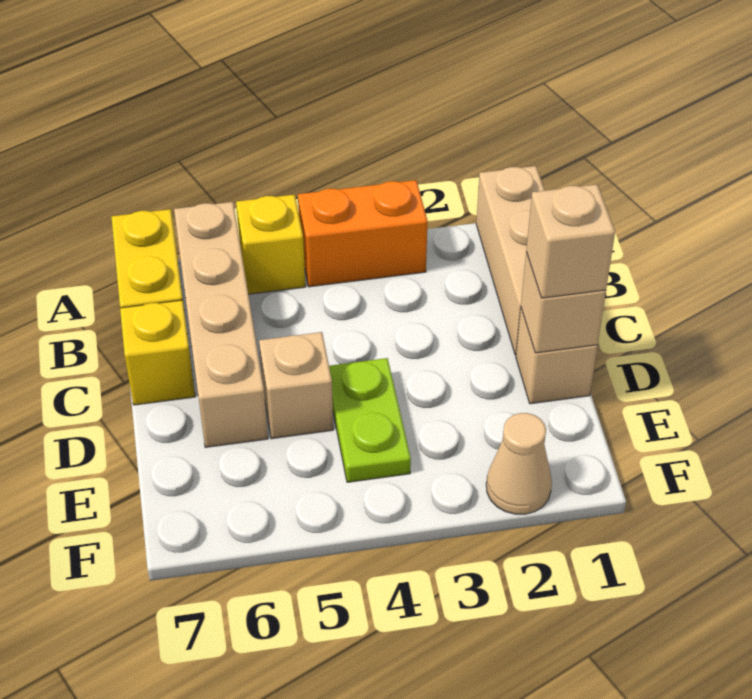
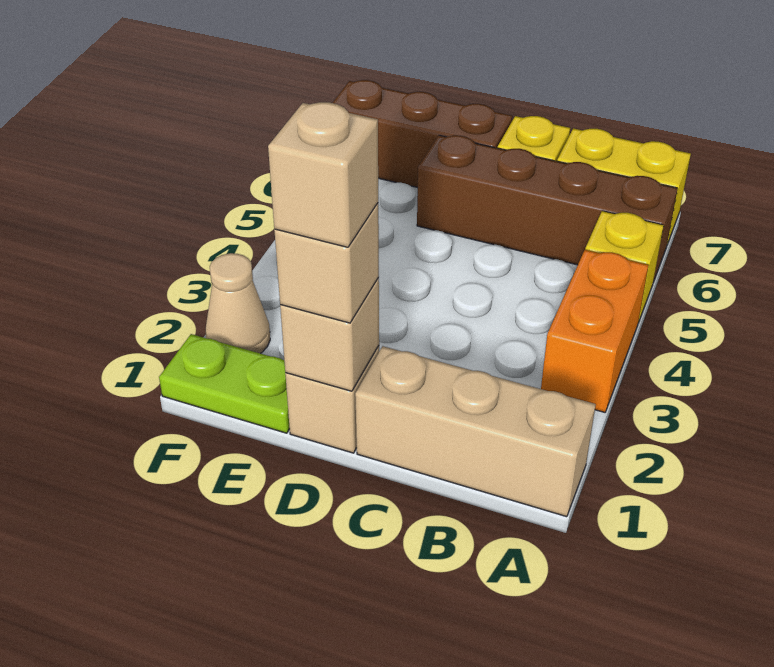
tan brick A6:D6 level 1 -> brown brick A6:D6 level 1
lime plate D4:E4 level 1 -> lime plate E1:F1 level 1
tan brick D5 level 1 -> tan brick D1 level 4
none -> brown brick D7:F7 level 1

